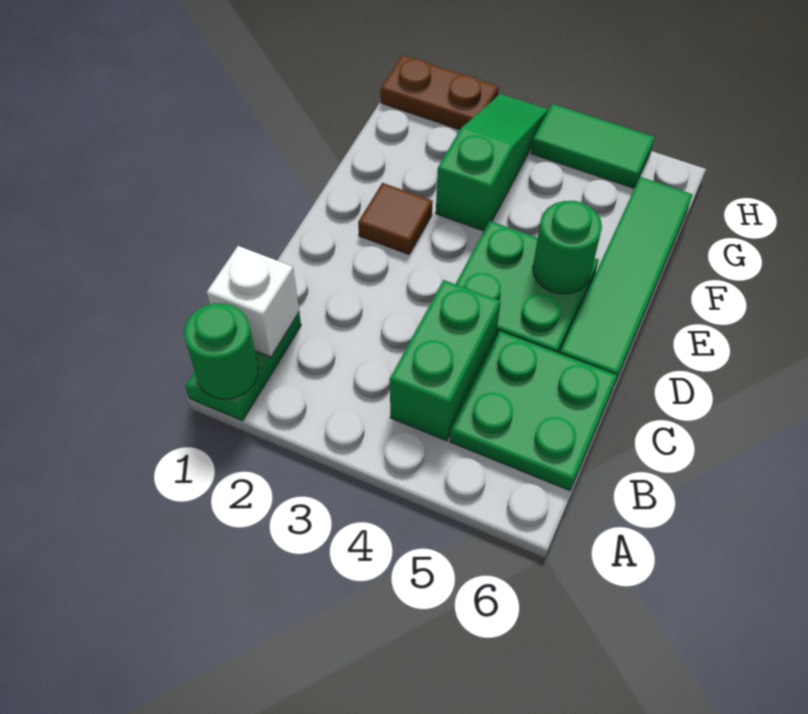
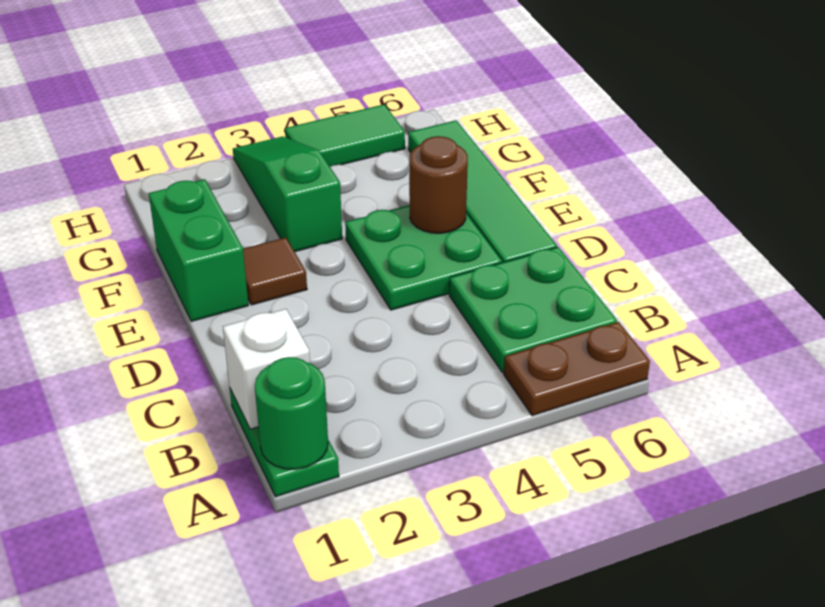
green brick B4:C4 level 1 -> green brick E1:F1 level 1
green round brick E5 level 2 -> brown round brick E5 level 2
brown plate H1:H2 level 1 -> brown plate A5:A6 level 1

